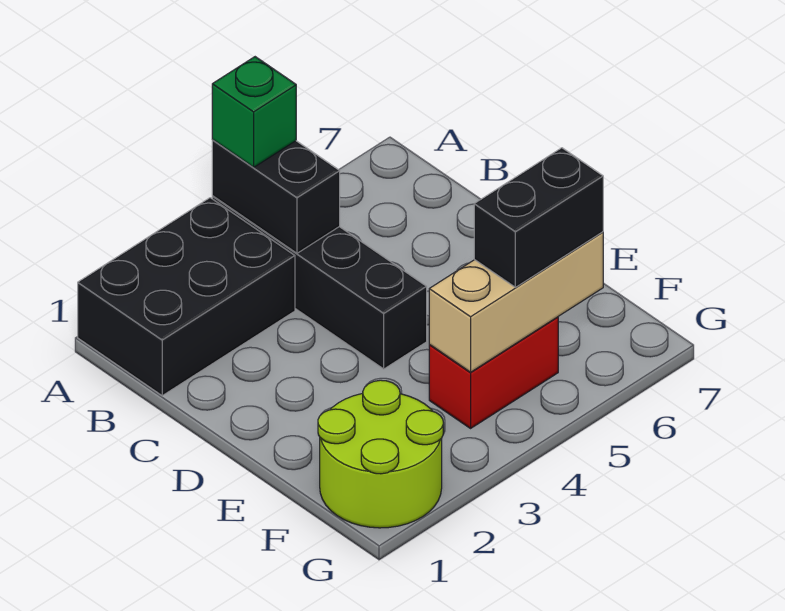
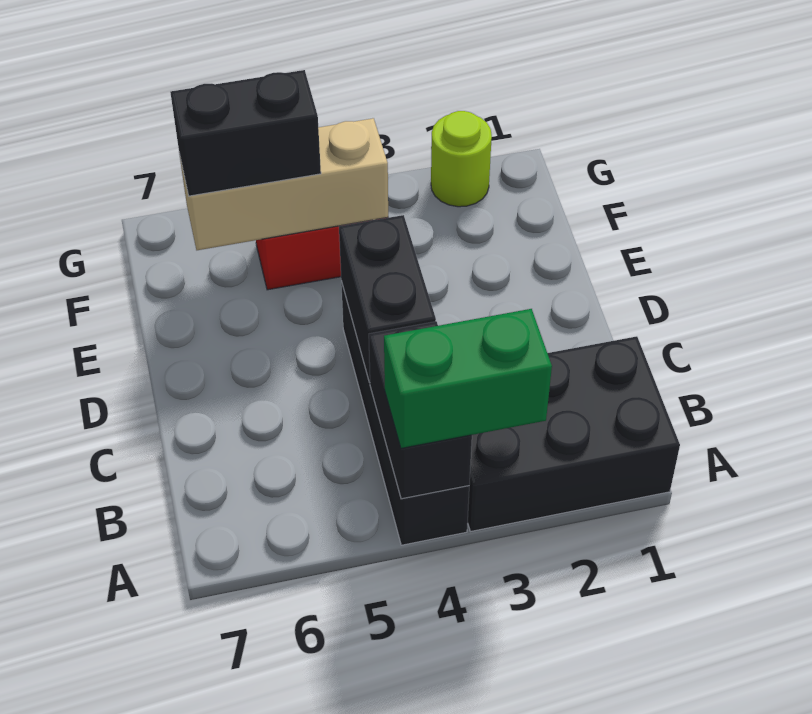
green brick A4 level 3 -> green brick A3:A4 level 3
none -> black brick C4:D4 level 2
lime round brick F1:G2 level 1 -> lime round brick G2 level 1

